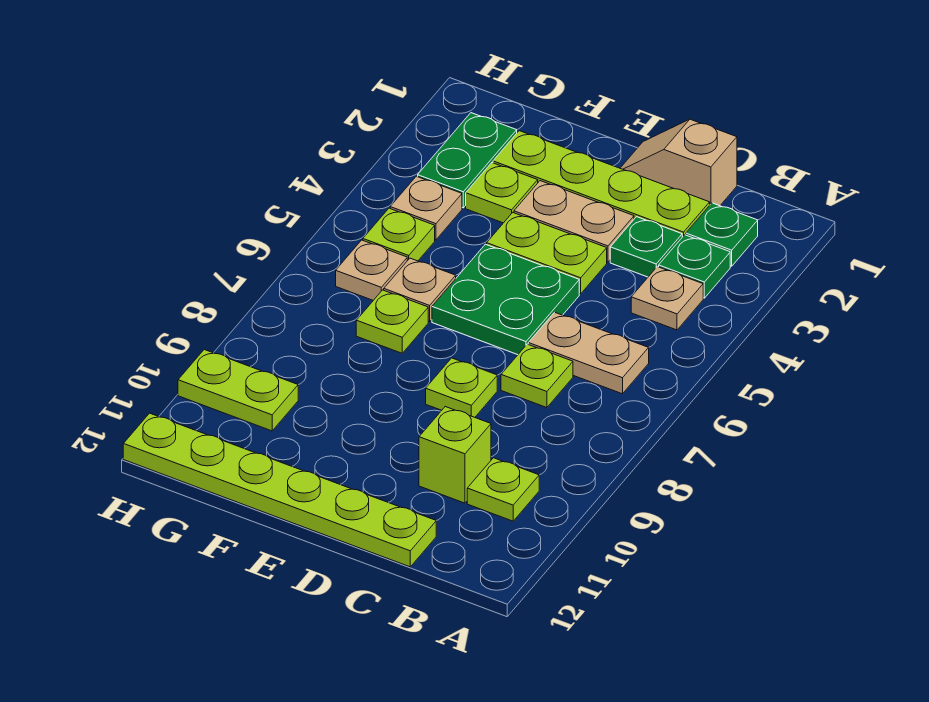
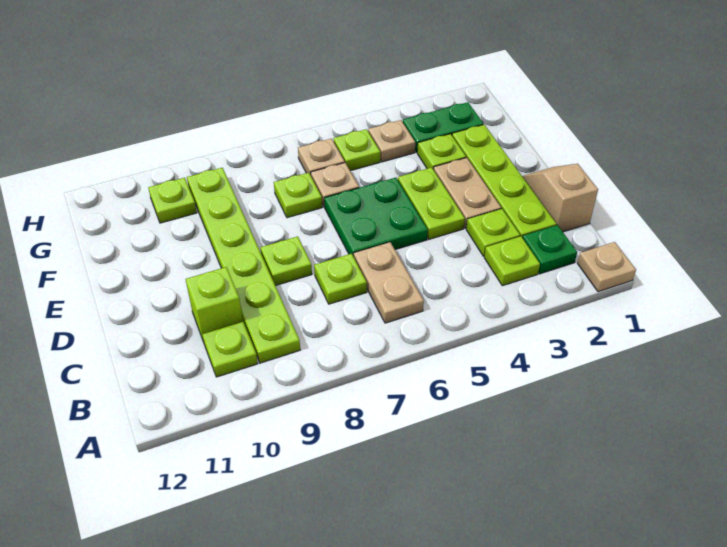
green plate B3 level 1 -> lime plate B3 level 1
tan plate B4 level 1 -> tan plate A1 level 1
green plate C3 level 1 -> lime plate C3 level 1
lime plate C12:H12 level 1 -> lime plate B9:G9 level 1
lime plate G10:H10 level 1 -> lime plate G10 level 1

